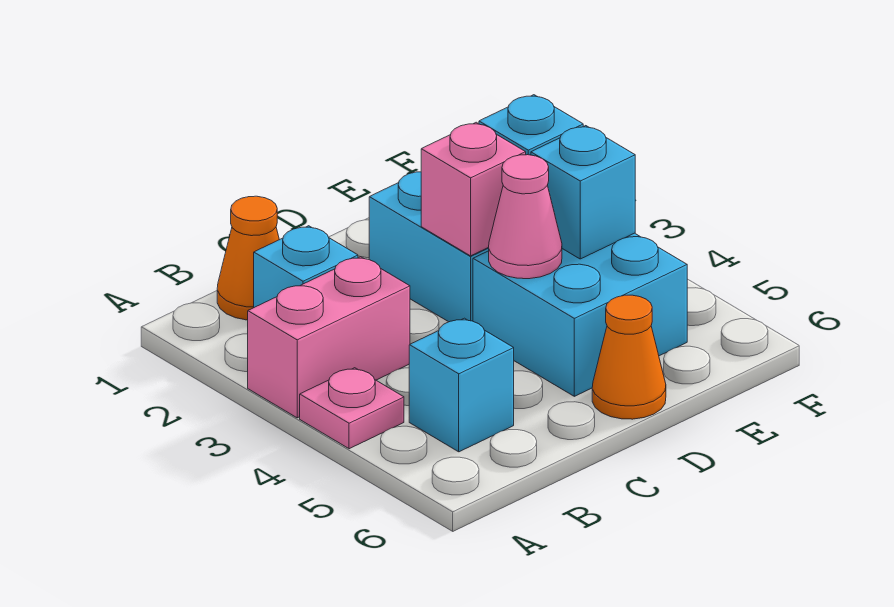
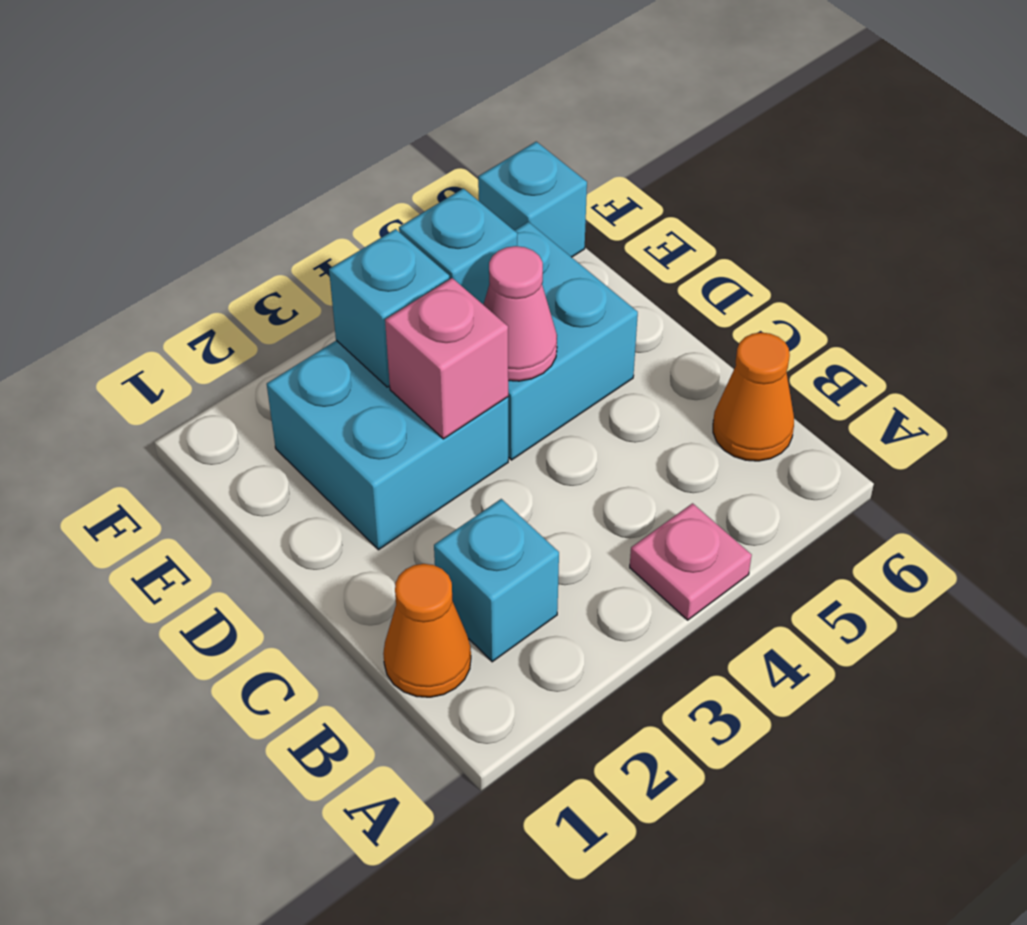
pink brick A3:B3 level 1 -> none
cyan brick B5 level 1 -> cyan brick F6 level 1
orange cone D6 level 1 -> orange cone B6 level 1

